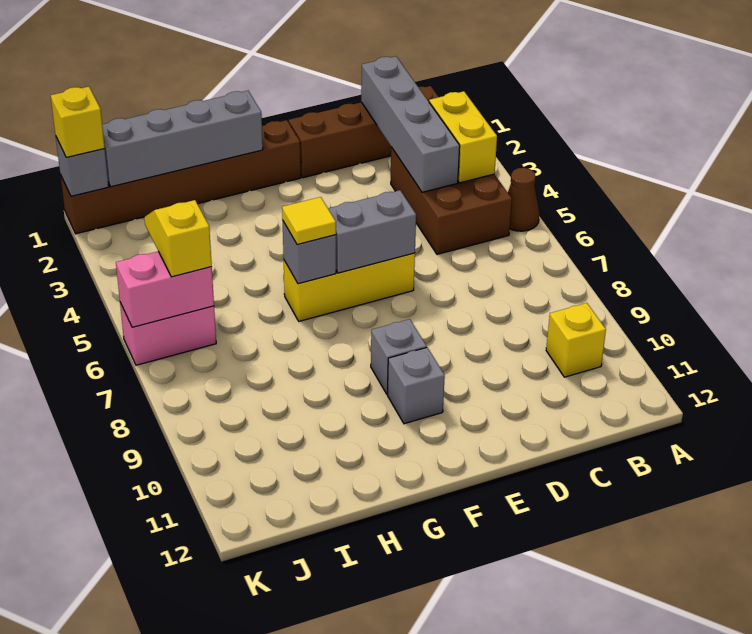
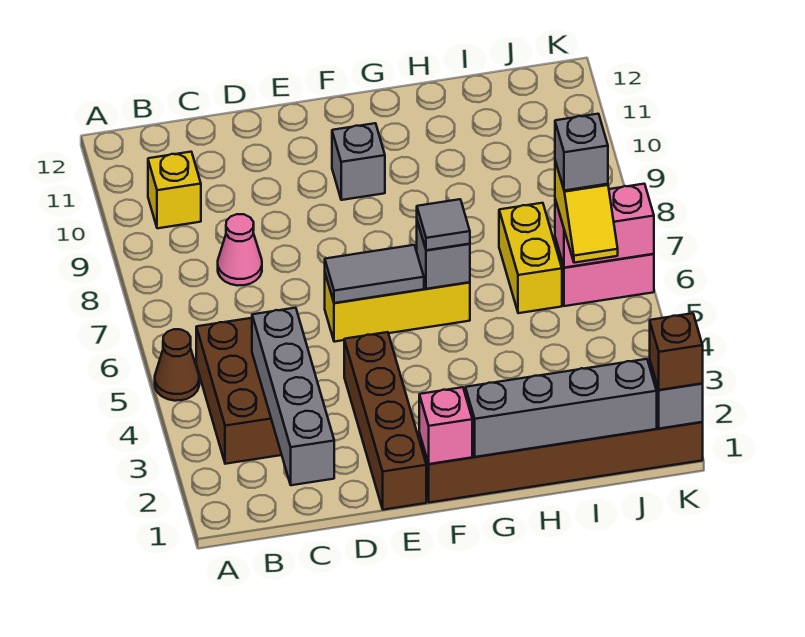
brown brick B1:E1 level 1 -> brown brick E1:E4 level 1
yellow brick B3:B4 level 2 -> yellow brick I6:I7 level 1
none -> pink cone C8 level 1
grey brick E6:F6 level 2 -> grey tile E6:F6 level 2
none -> pink brick F1 level 2
grey brick F9 level 1 -> grey brick J6 level 4
yellow tile G6 level 3 -> grey tile G6 level 3
yellow brick K1 level 3 -> brown brick K1 level 3

